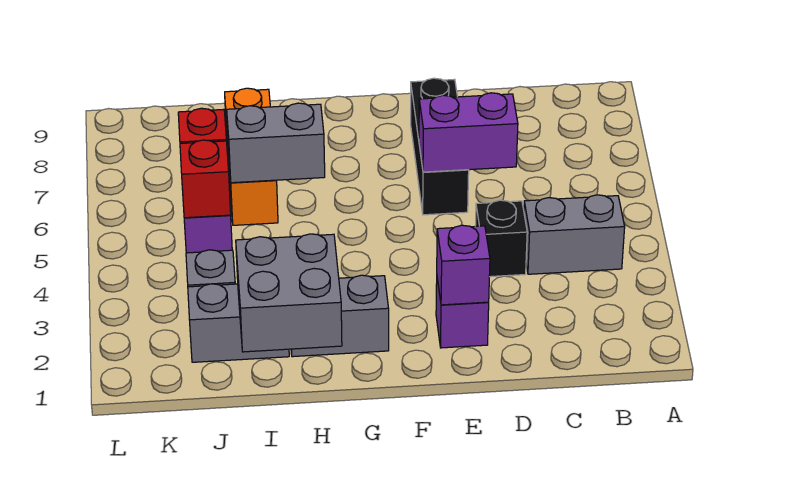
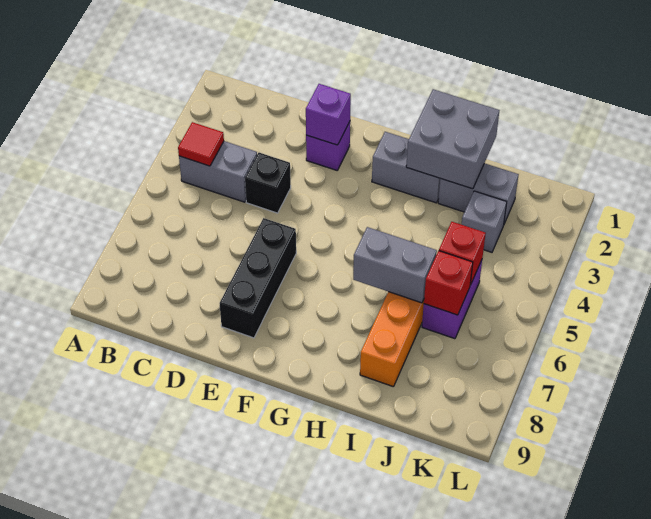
none -> red tile B4 level 2
purple brick D6:E6 level 2 -> none

